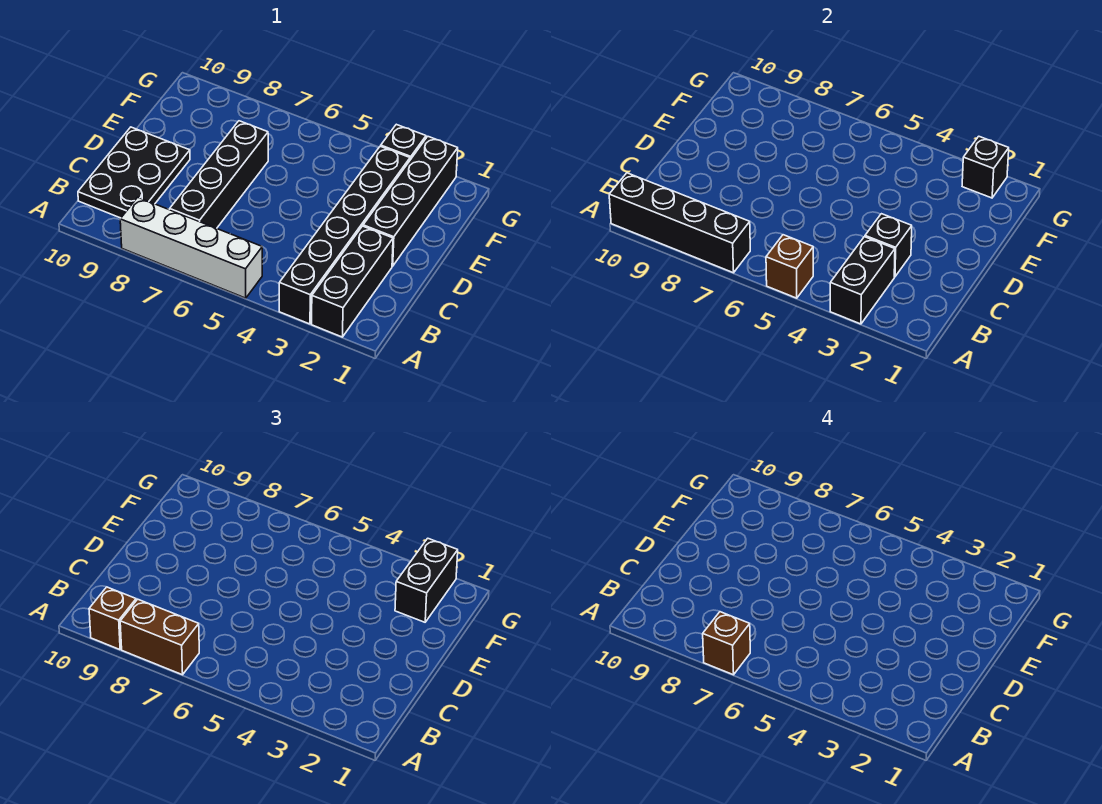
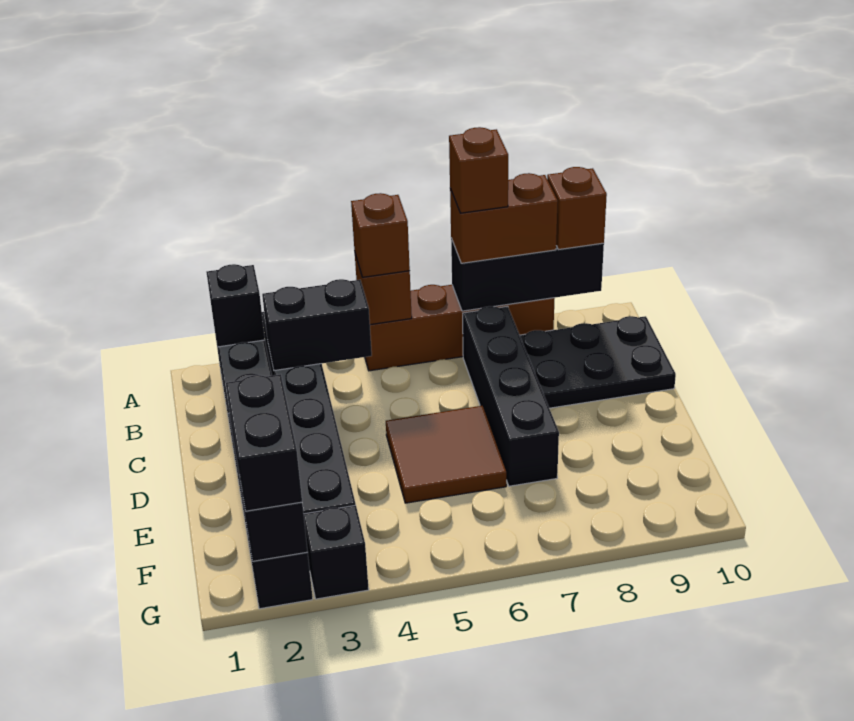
black brick A3:B3 level 2 -> black brick B3:B4 level 2
white brick A5:A8 level 1 -> brown brick A5:A8 level 1
none -> brown brick A5 level 3
black brick A7:A10 level 2 -> black brick A7:A9 level 2
black plate B9:D10 level 1 -> black plate B8:C10 level 1
black brick C3 level 2 -> black brick A2 level 2
none -> brown tile D5:E6 level 1

